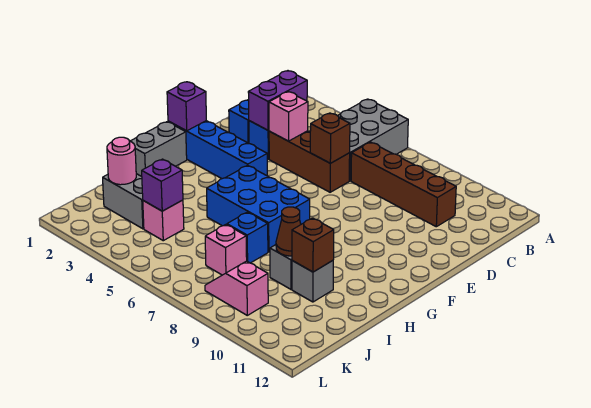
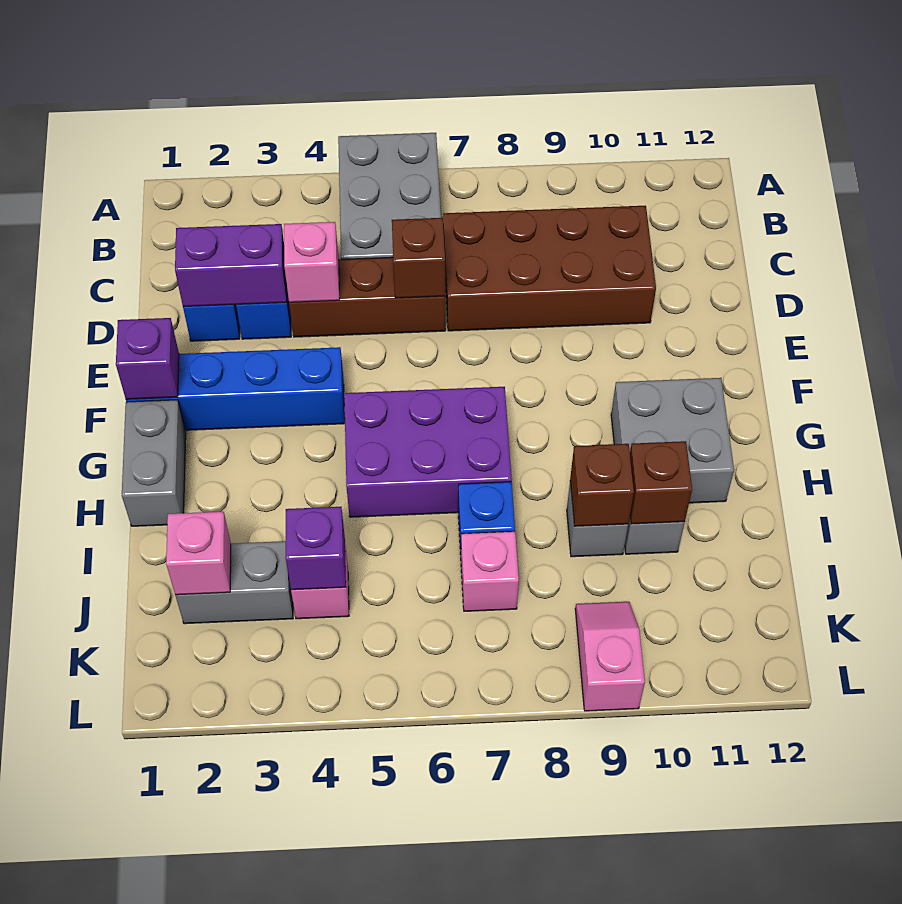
purple brick C3:D3 level 2 -> purple brick D2:D3 level 2
brown brick C7:C10 level 1 -> brown brick C7:D10 level 1
blue brick G5:H7 level 1 -> purple brick G5:H7 level 1
none -> grey brick G10:H11 level 1
brown cone I9 level 2 -> brown brick I9 level 2
pink round brick J2 level 2 -> pink brick J2 level 2
pink slope K8:K9 level 1 top 9 -> pink slope K9:L9 level 1 top L

